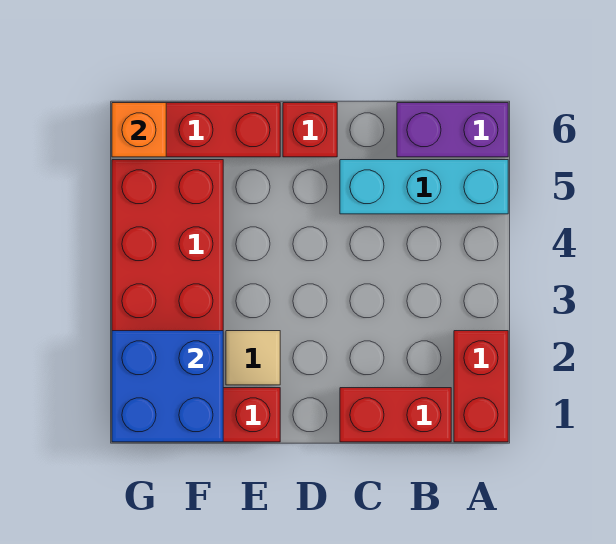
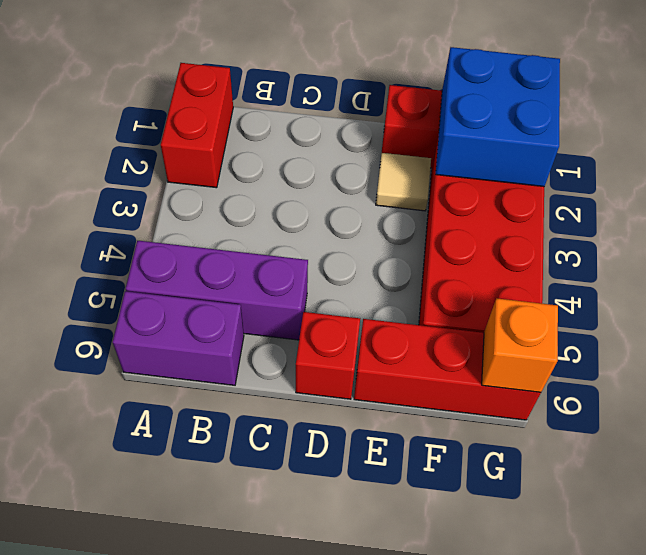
cyan brick A5:C5 level 1 -> purple brick A5:C5 level 1
red brick B1:C1 level 1 -> none

